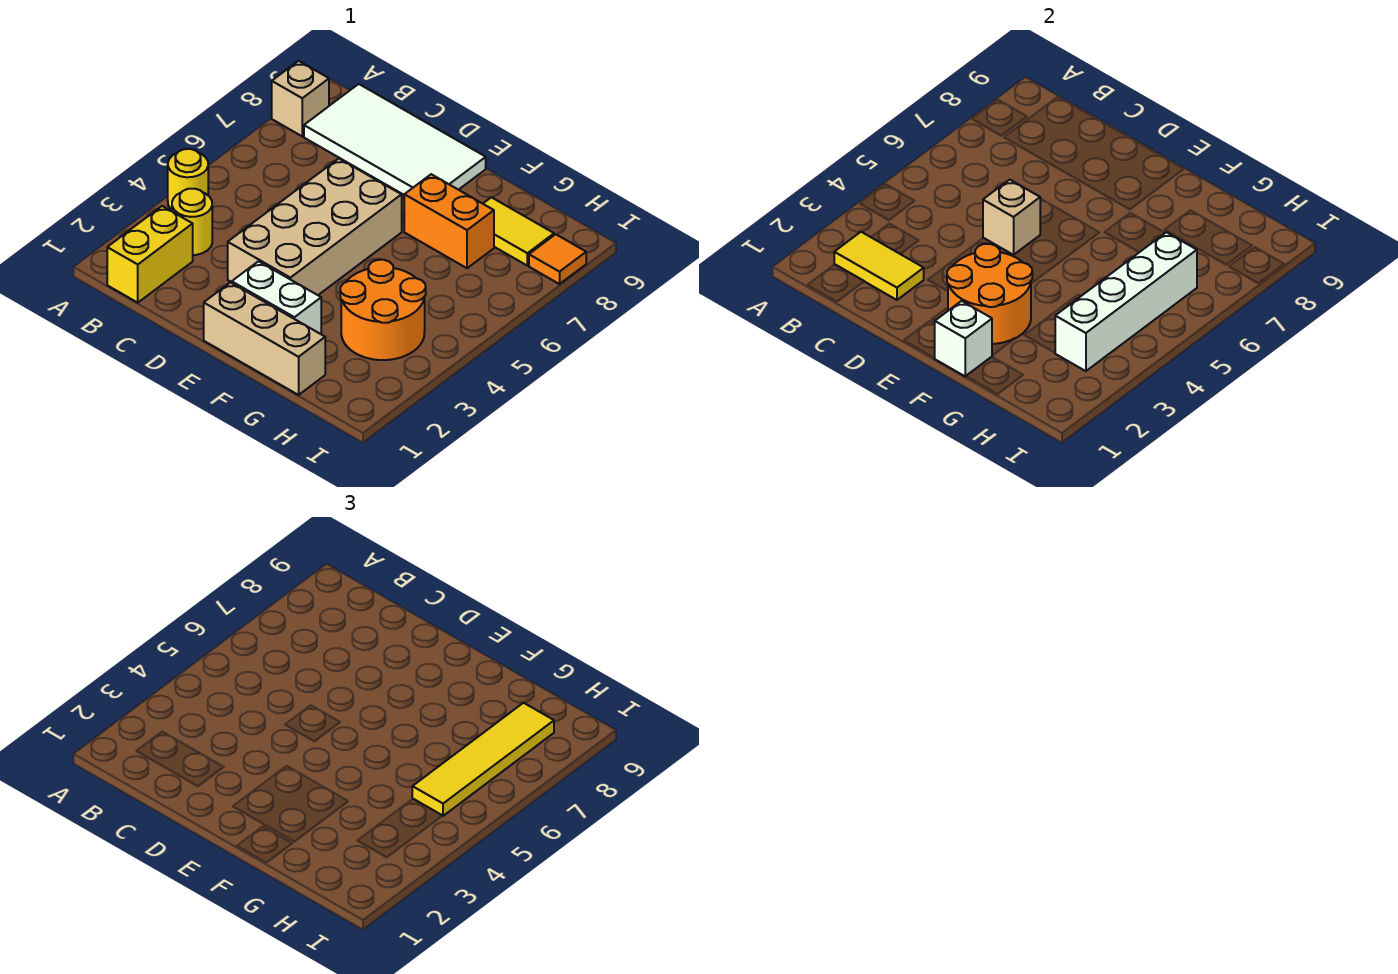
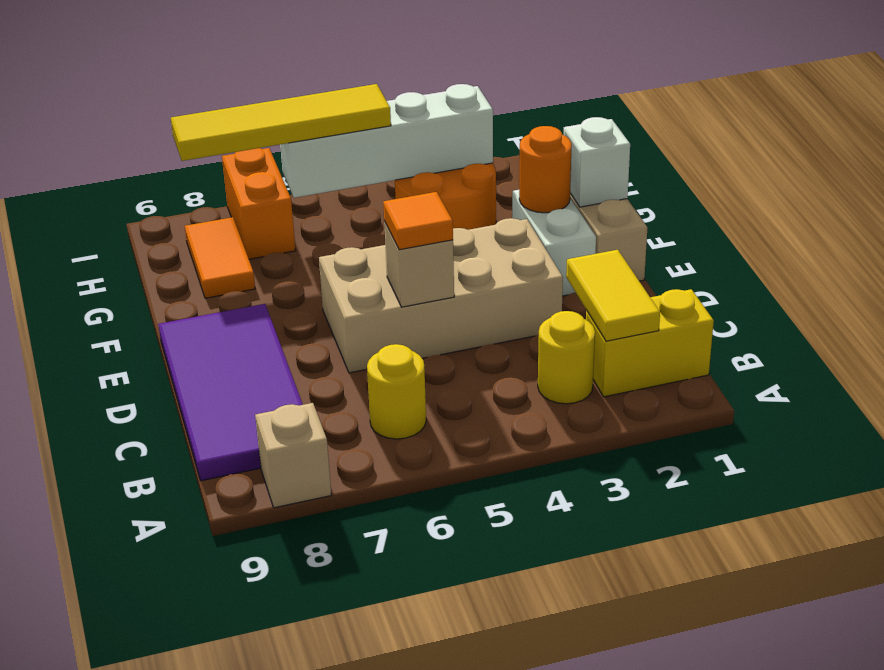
yellow round brick A4 level 1 -> yellow round brick B6 level 1
white tile B8:E9 level 1 -> purple tile B8:E9 level 1
orange round brick E2:F3 level 2 -> orange round brick F2 level 2
orange brick F7:G7 level 1 -> orange brick H7:I7 level 1
yellow tile G8:H8 level 1 -> orange tile G8:H8 level 1
orange tile I8 level 1 -> orange tile D5 level 3

